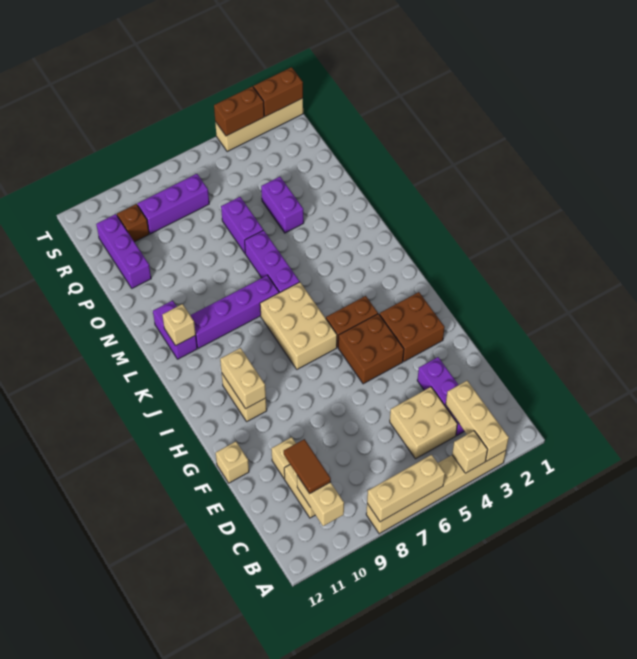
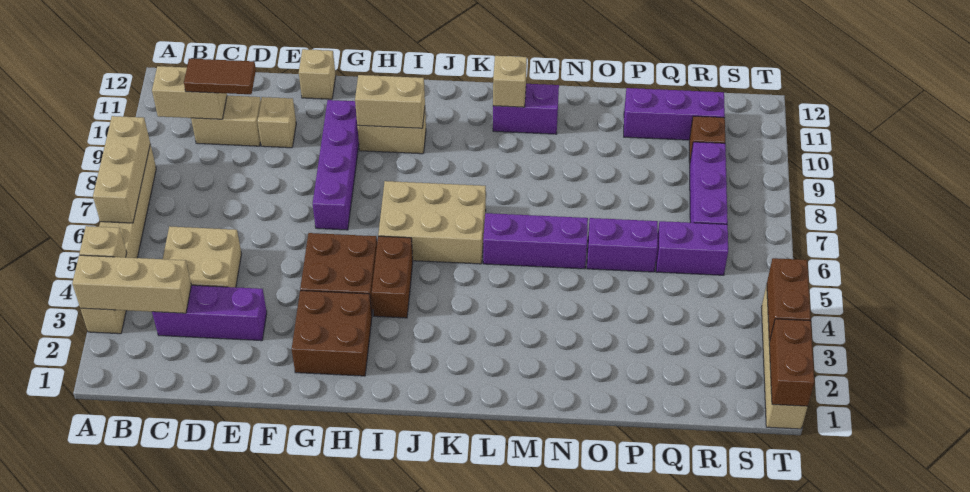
purple brick L7:L10 level 1 -> purple brick G7:G10 level 1
purple brick O4:P4 level 1 -> purple brick Q6:R6 level 1

